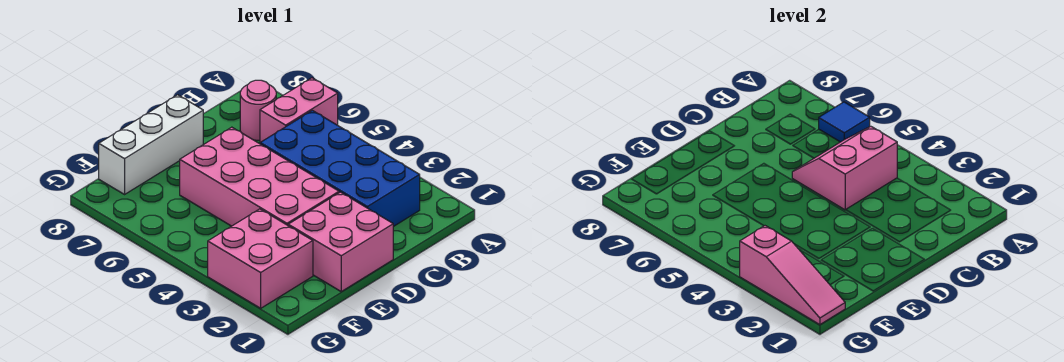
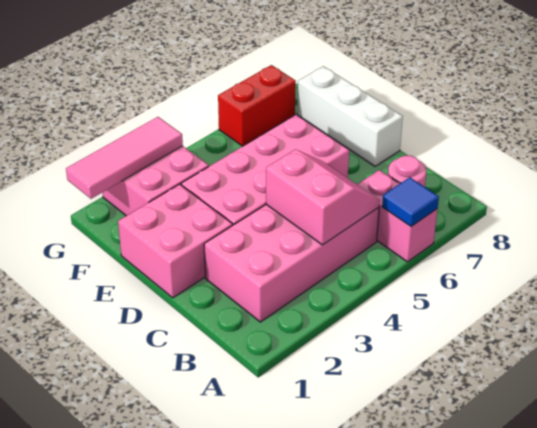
blue brick B2:C5 level 1 -> pink brick B2:C5 level 1
pink slope G1:G3 level 2 top 3 -> pink tile G1:G3 level 2
none -> red brick G6:G7 level 1

